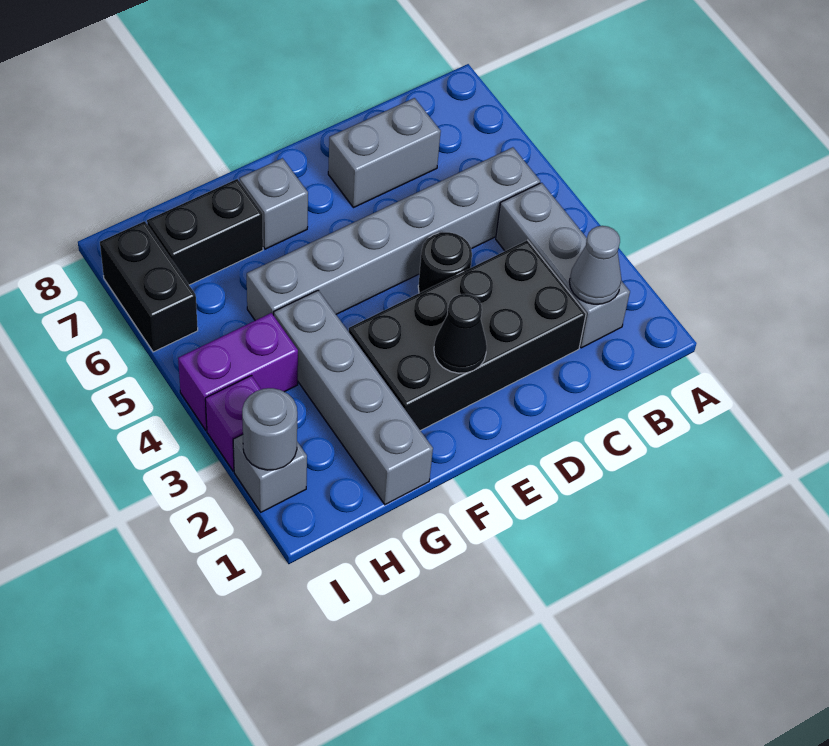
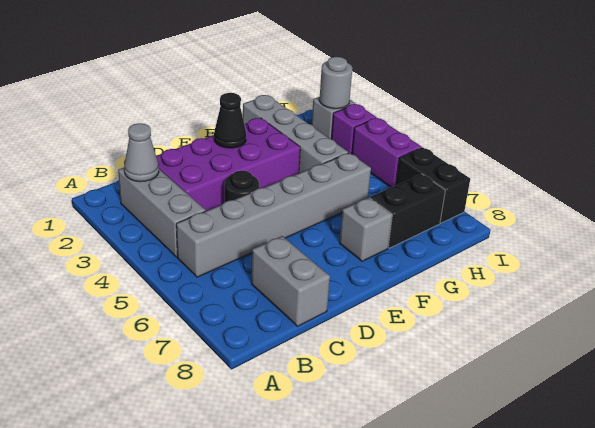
black brick C2:F3 level 1 -> purple brick C2:F3 level 1
grey brick C7:D7 level 1 -> grey brick C7:C8 level 1
purple brick H4:I4 level 1 -> purple brick I4:I5 level 1

